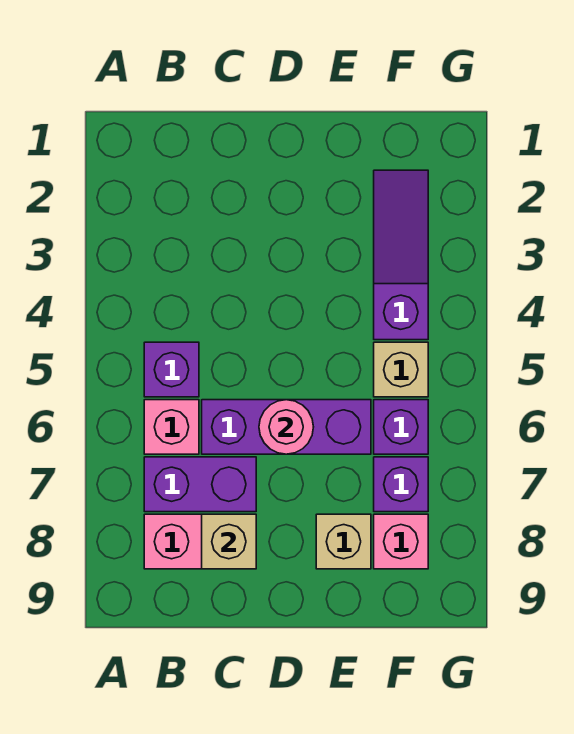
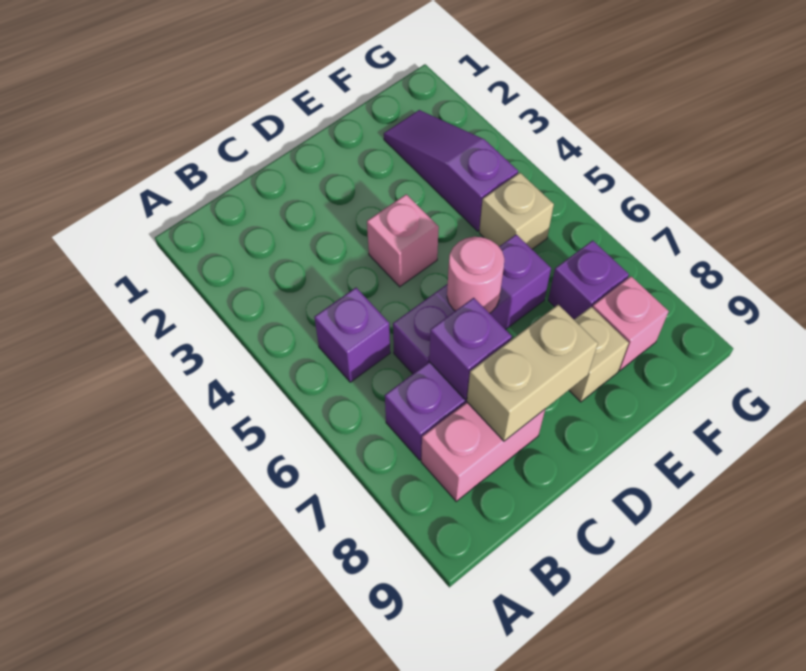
pink brick B6 level 1 -> pink brick D4 level 1
tan brick C8 level 2 -> tan brick C8:D8 level 2
purple brick F6 level 1 -> purple brick C7 level 2

